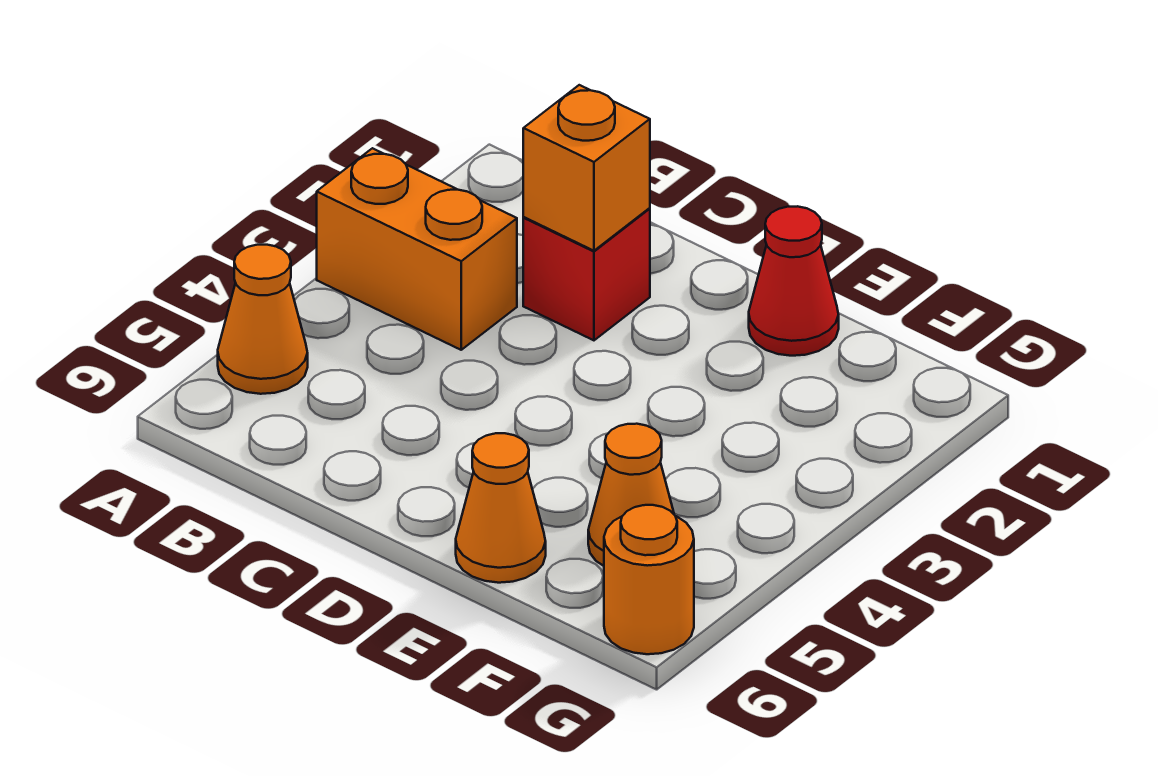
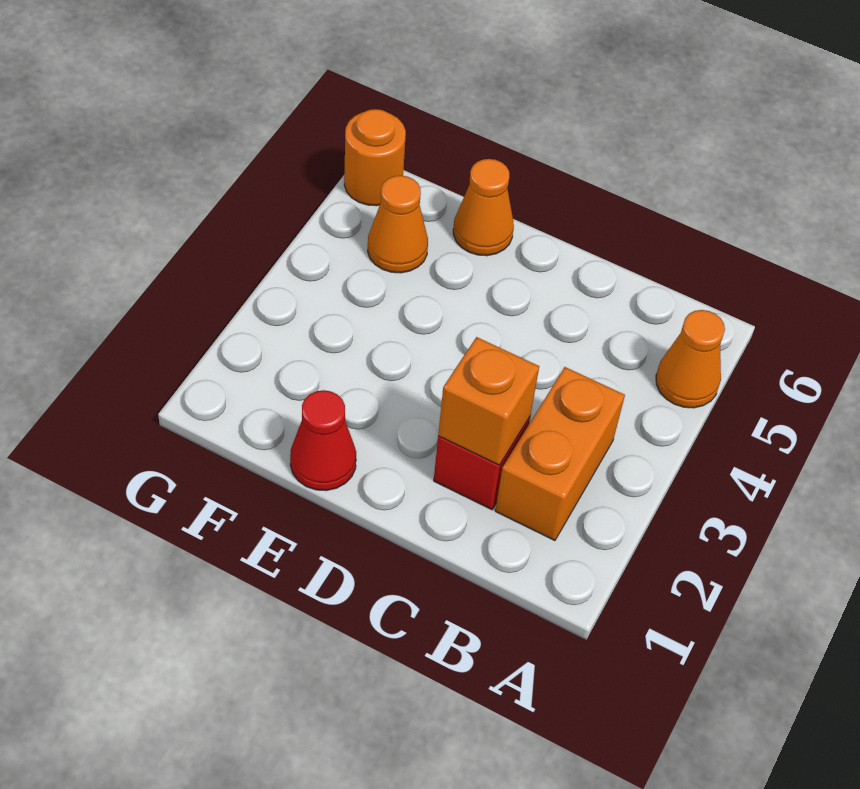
orange brick A3:B3 level 1 -> orange brick B2:B3 level 1

